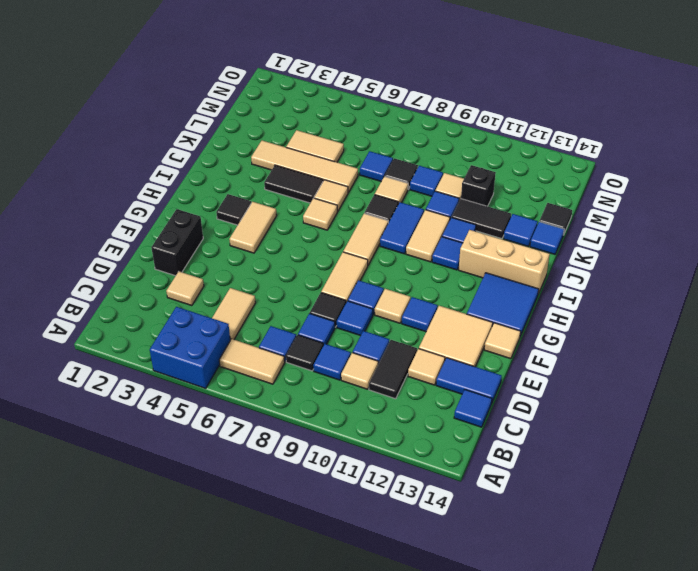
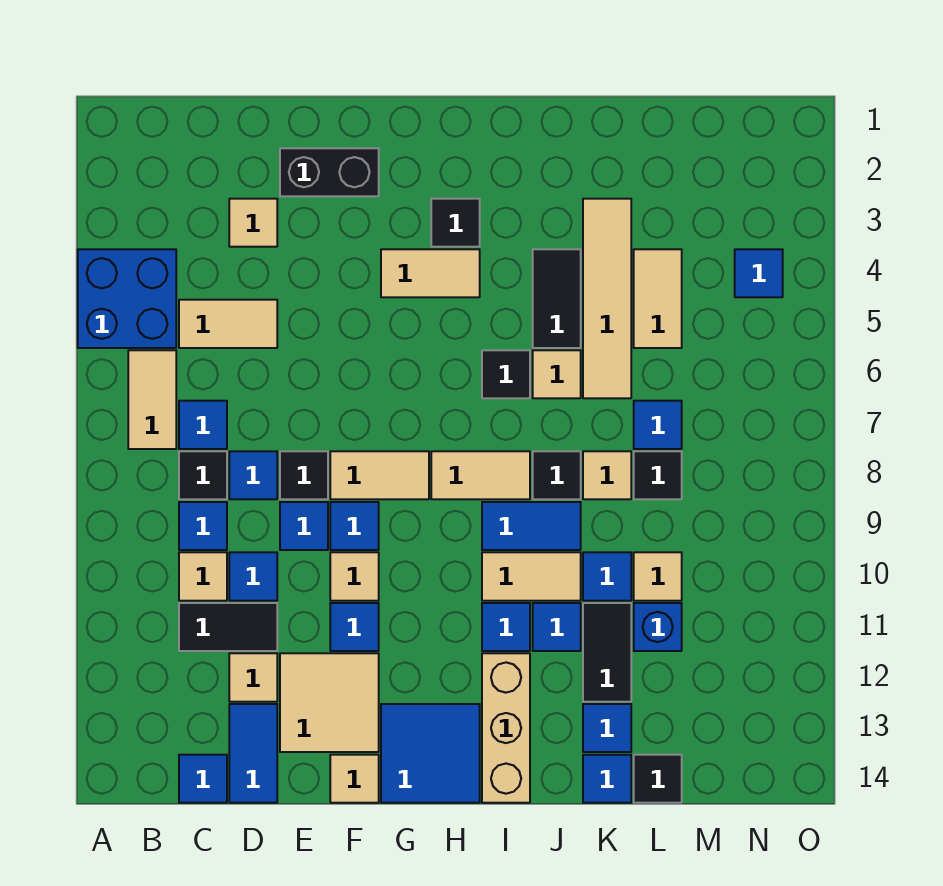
tan tile I6 level 1 -> black tile I6 level 1
blue tile L9 level 1 -> blue tile N4 level 1
black brick L11 level 1 -> blue brick L11 level 1

